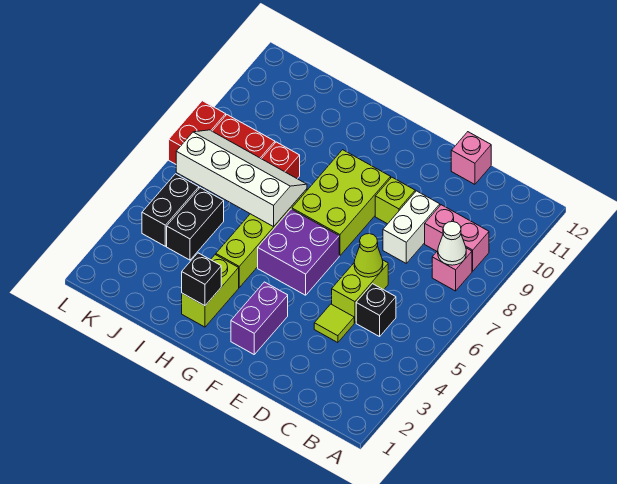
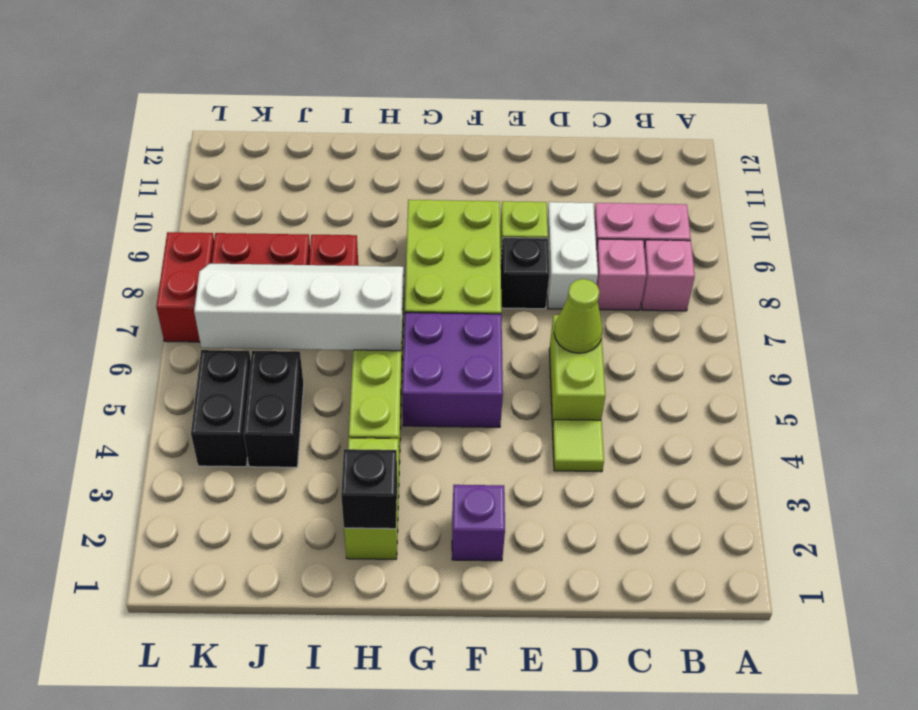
white cone B8 level 2 -> none
black brick C5 level 1 -> black brick E8 level 1
pink brick D12 level 1 -> pink brick C8 level 1
purple brick F2:F3 level 1 -> purple brick F2 level 1

